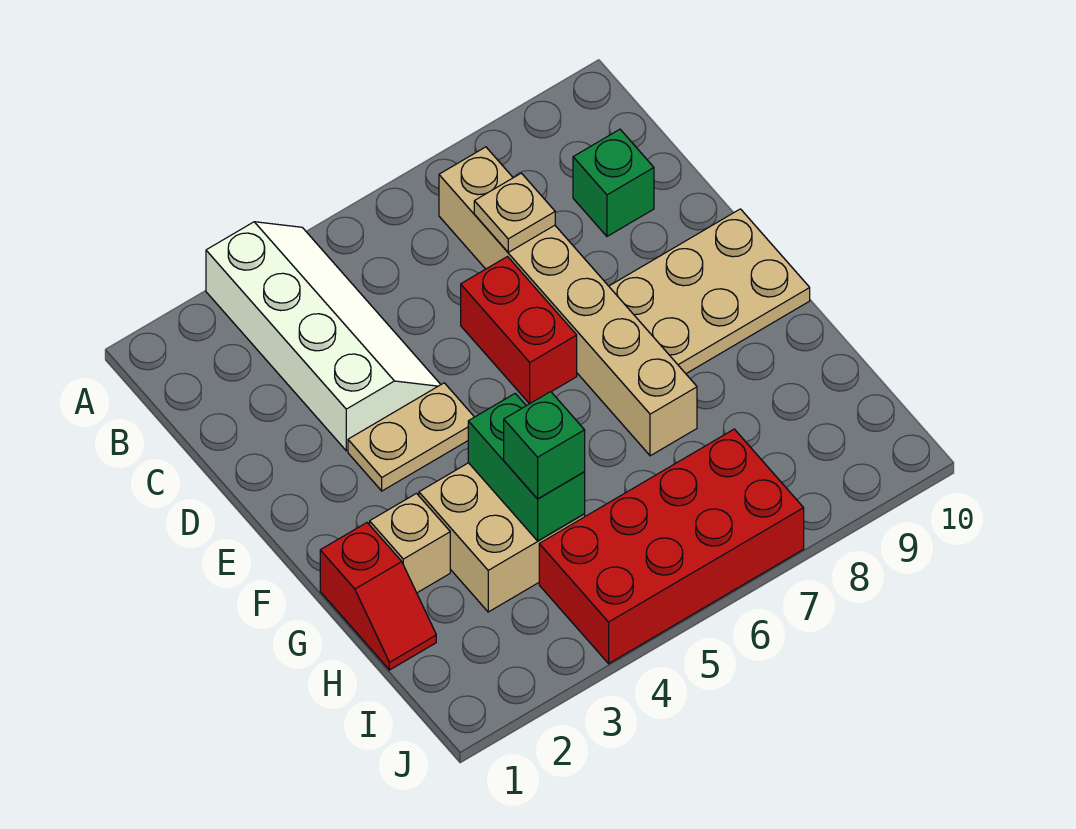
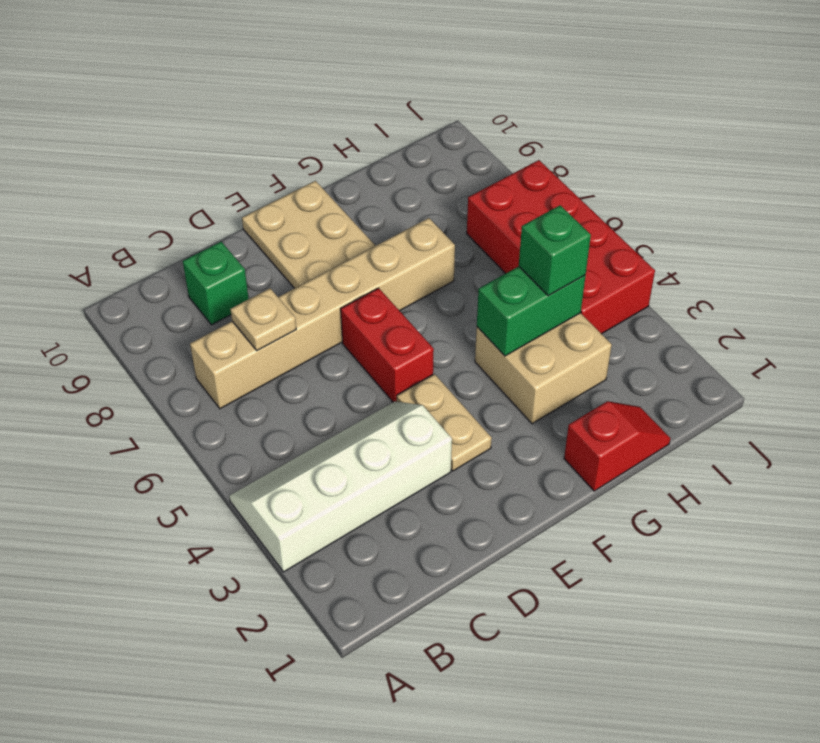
red brick D6:E6 level 1 -> red brick E5:E6 level 1
tan brick G2 level 1 -> none

